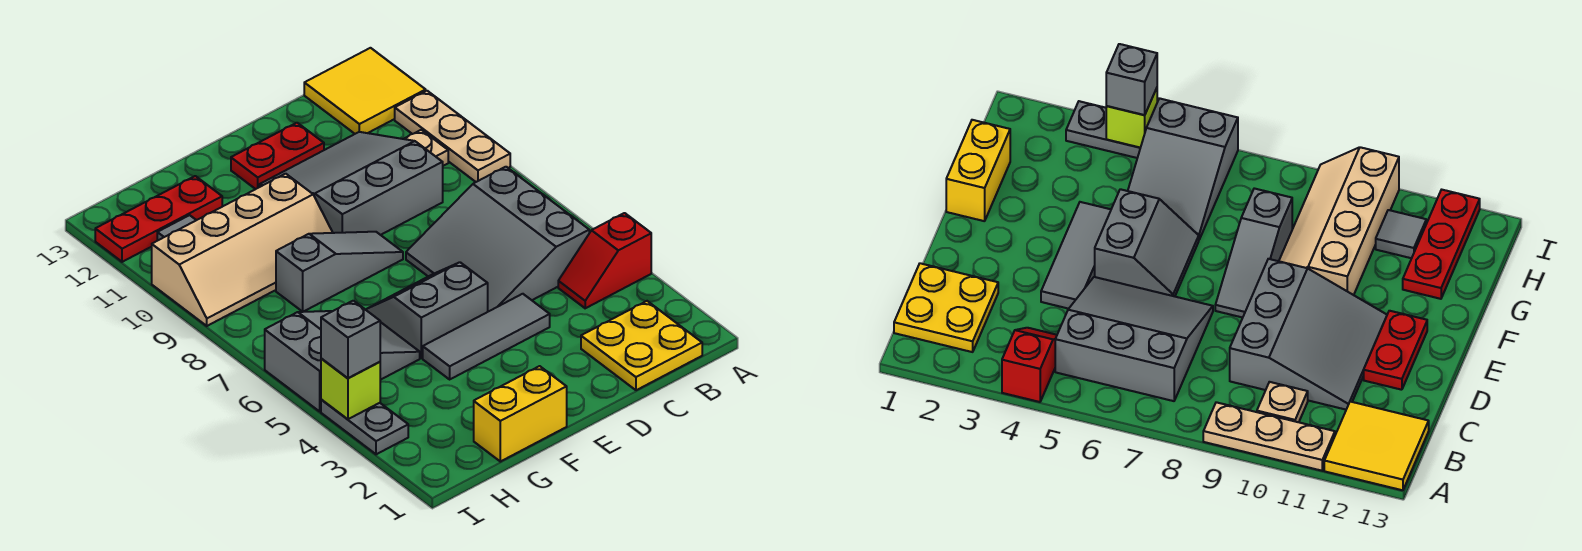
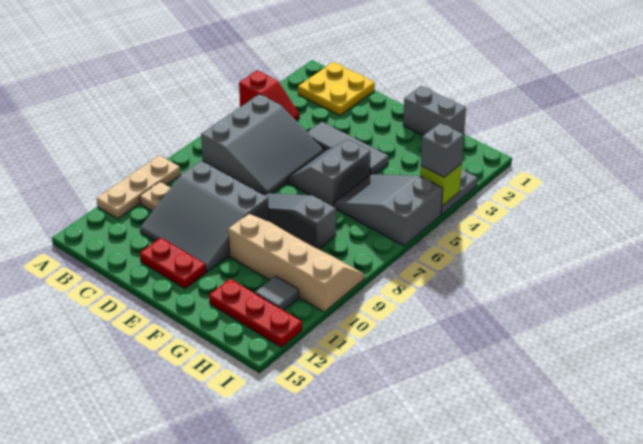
yellow tile A12:B13 level 1 -> none
grey slope E5:F6 level 1 top 5 -> grey slope E5:F6 level 1 top F
yellow brick F1:G1 level 1 -> grey brick F1:G1 level 1

